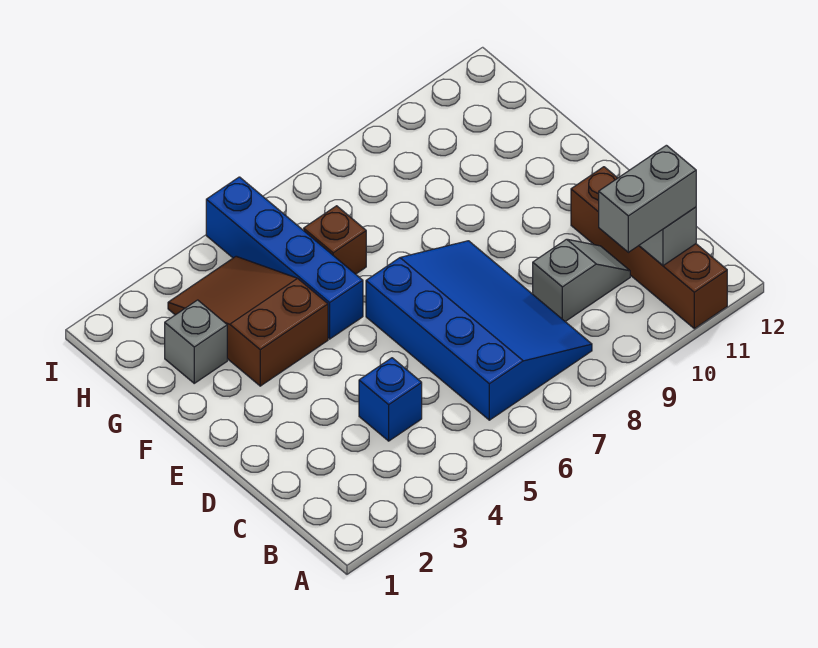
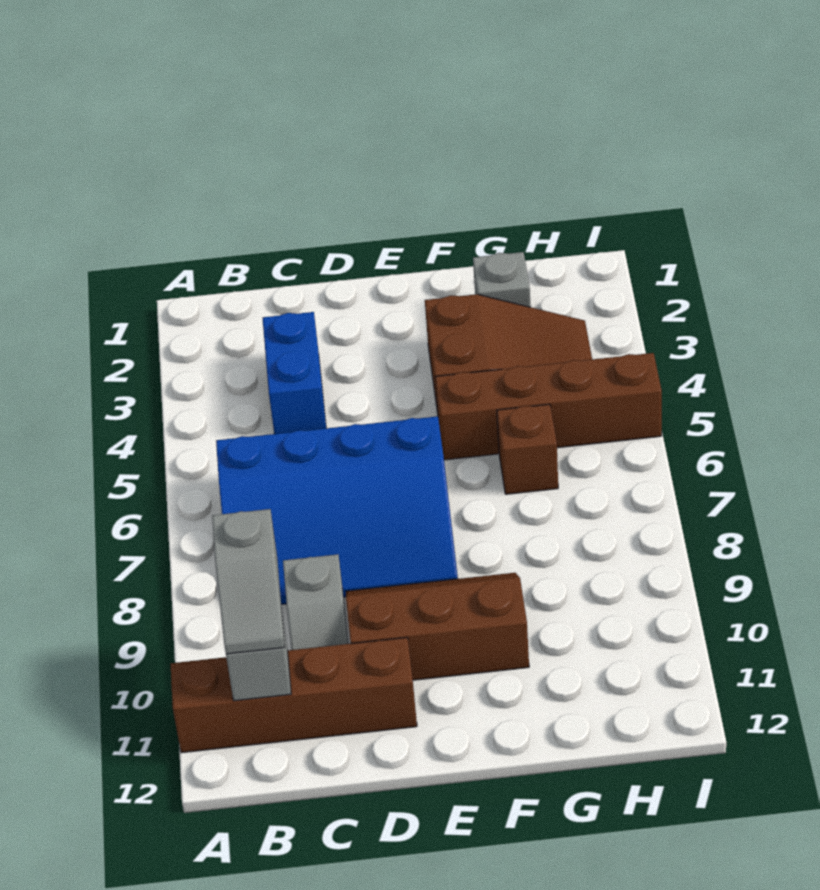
grey brick B10:B11 level 3 -> grey slope B10:B11 level 3 top 10
blue brick C4 level 1 -> blue brick C3:C4 level 1
none -> brown slope D9:F10 level 1 top 10
blue brick F5:I5 level 1 -> brown brick F5:I5 level 1

